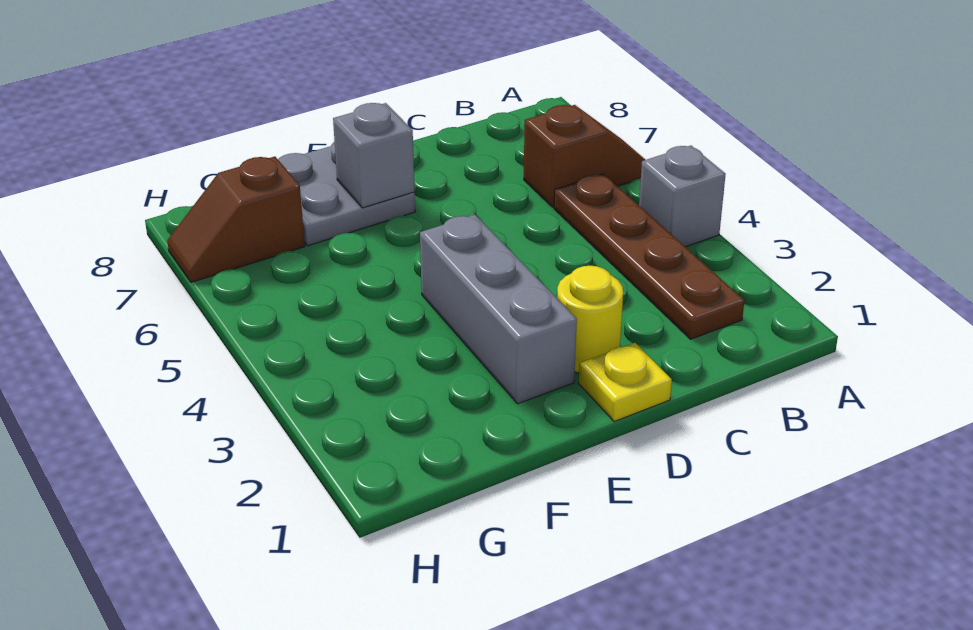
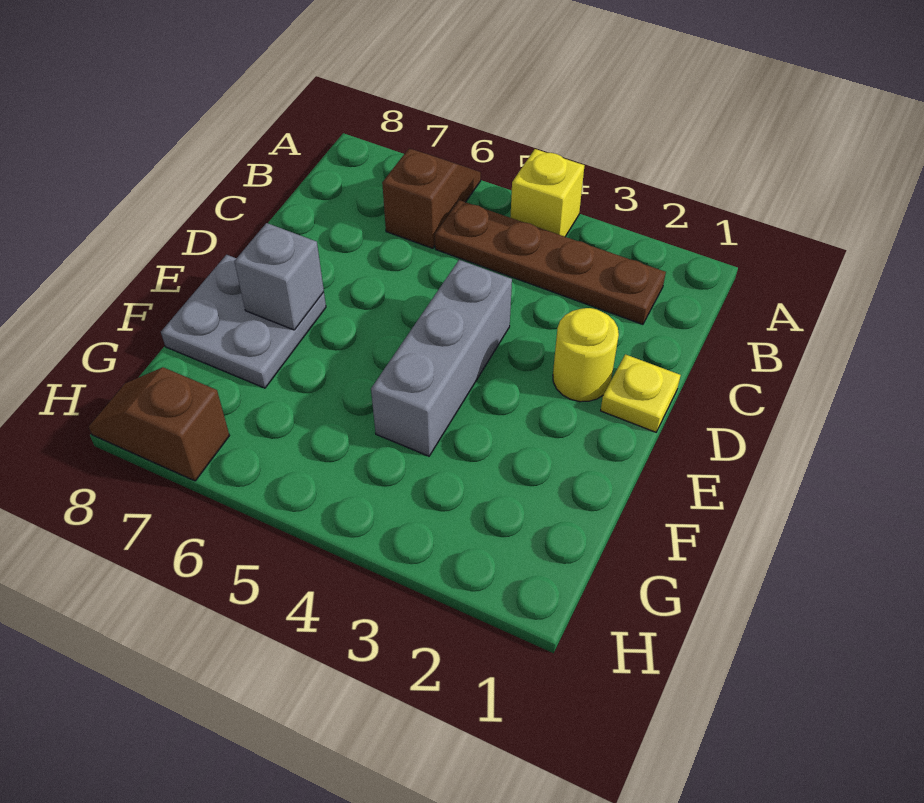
grey brick A4 level 1 -> yellow brick A4 level 1
grey brick E2:E4 level 1 -> grey brick D4:F4 level 1
brown slope G7:H7 level 1 top G -> brown slope H7:H8 level 1 top 7

